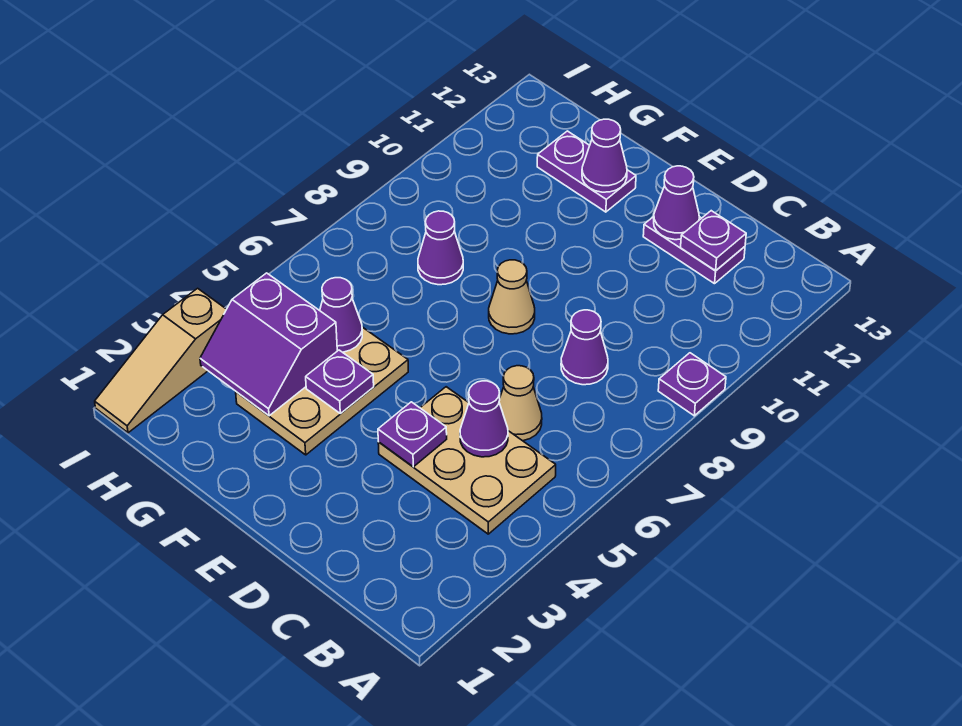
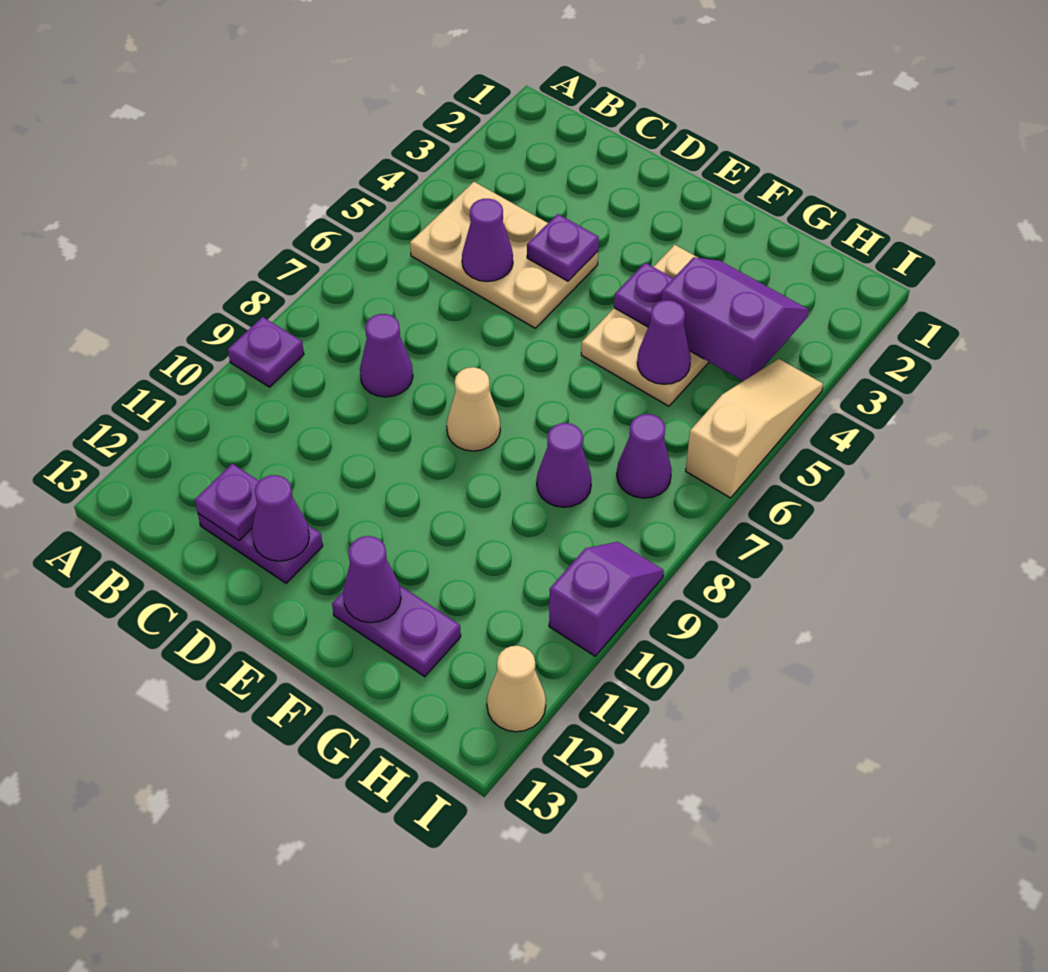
tan cone C6 level 1 -> tan cone I12 level 1
none -> purple cone H7 level 1
tan slope I1:I3 level 1 top 3 -> tan slope I4:I6 level 1 top 6
none -> purple slope I9:I10 level 1 top 10

